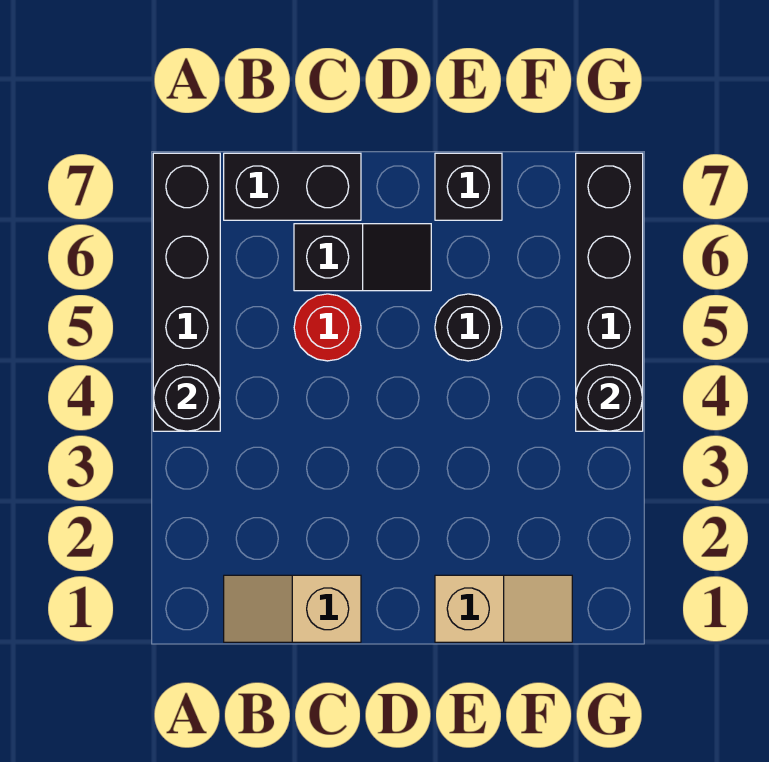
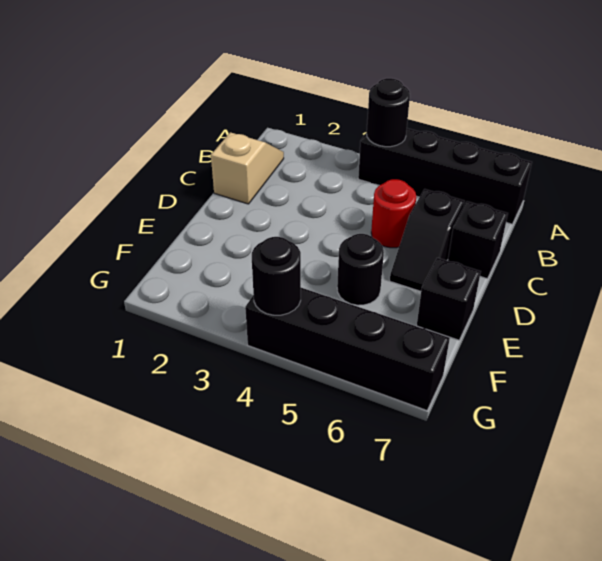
black brick B7:C7 level 1 -> black brick C7 level 1
tan slope E1:F1 level 1 top E -> none

